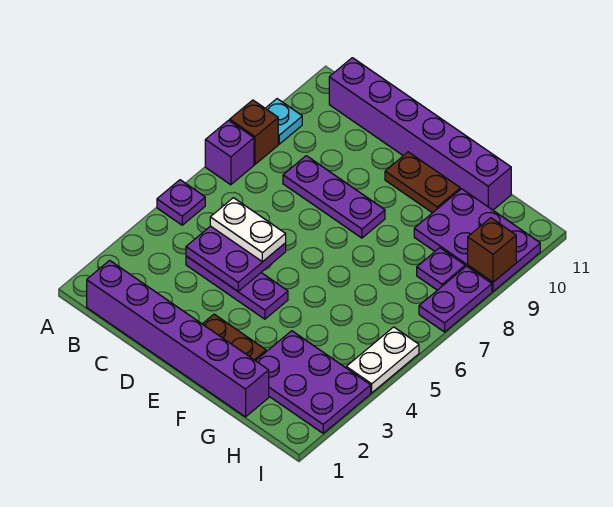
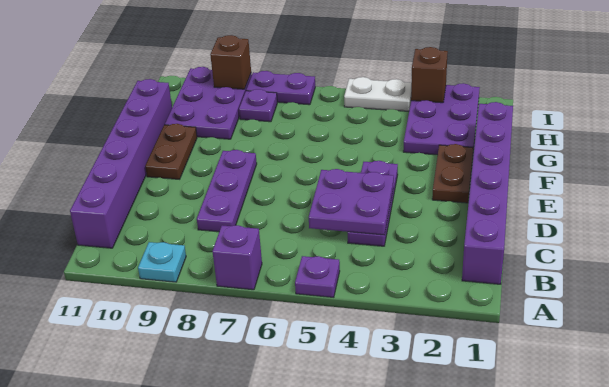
brown brick A8 level 1 -> brown brick I3 level 2
white plate C5:D5 level 3 -> none

